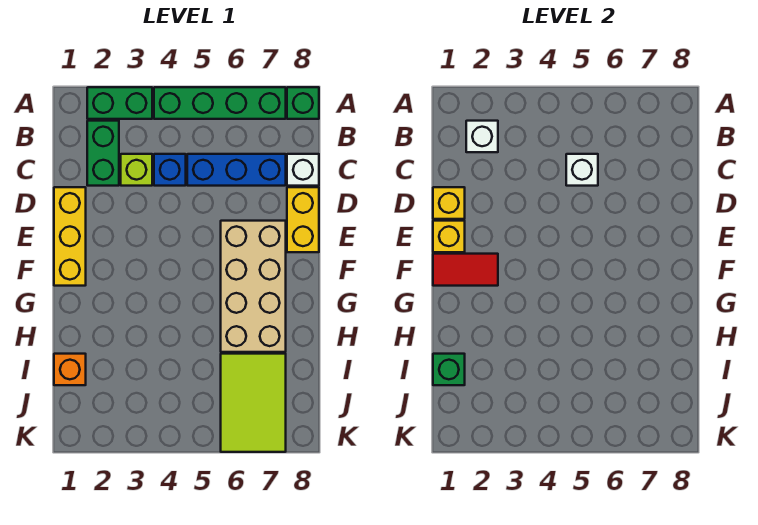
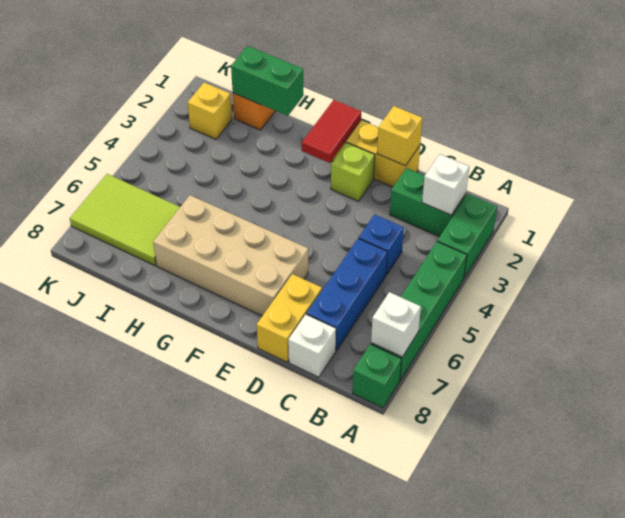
lime brick C3 level 1 -> lime brick E2 level 1
white brick C5 level 2 -> white brick A7 level 2
yellow brick D8:E8 level 1 -> yellow brick D7:D8 level 1
yellow brick E1 level 2 -> yellow brick J2 level 1
green brick I1 level 2 -> green brick H1:I1 level 2

